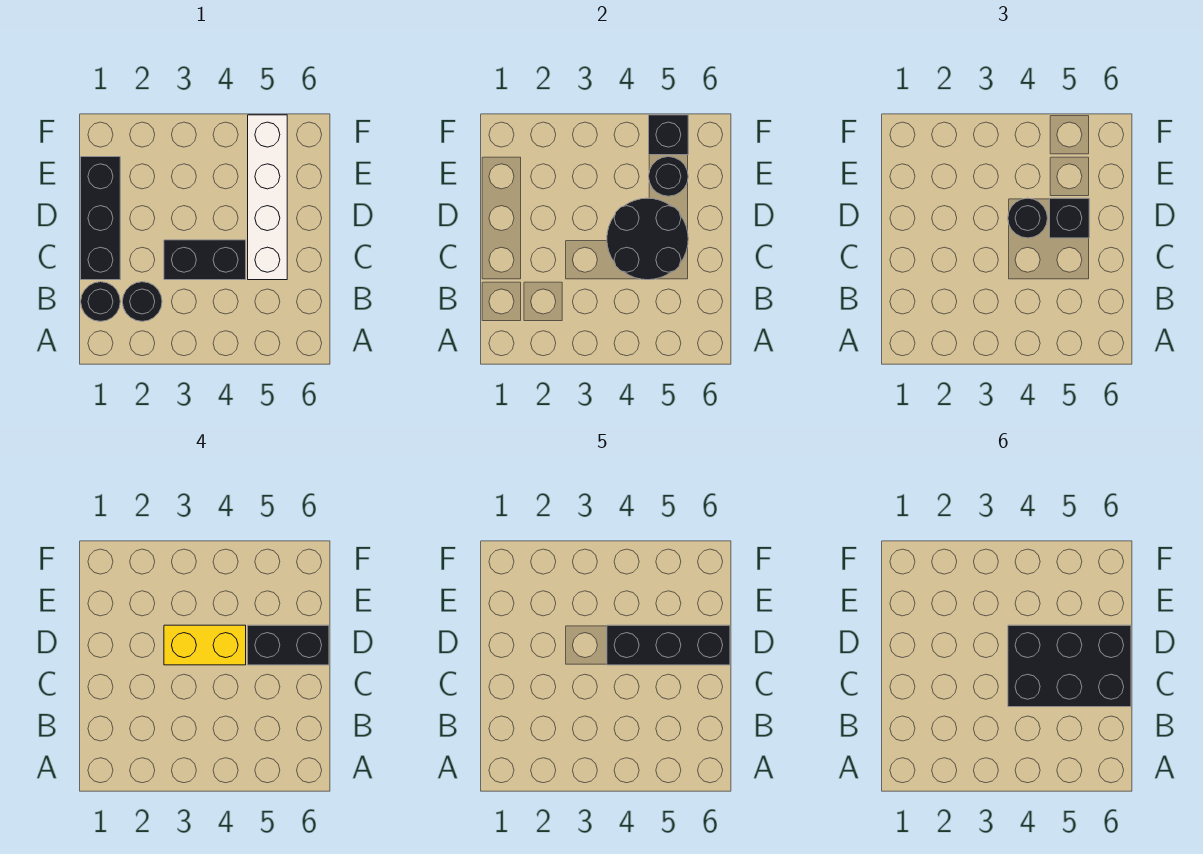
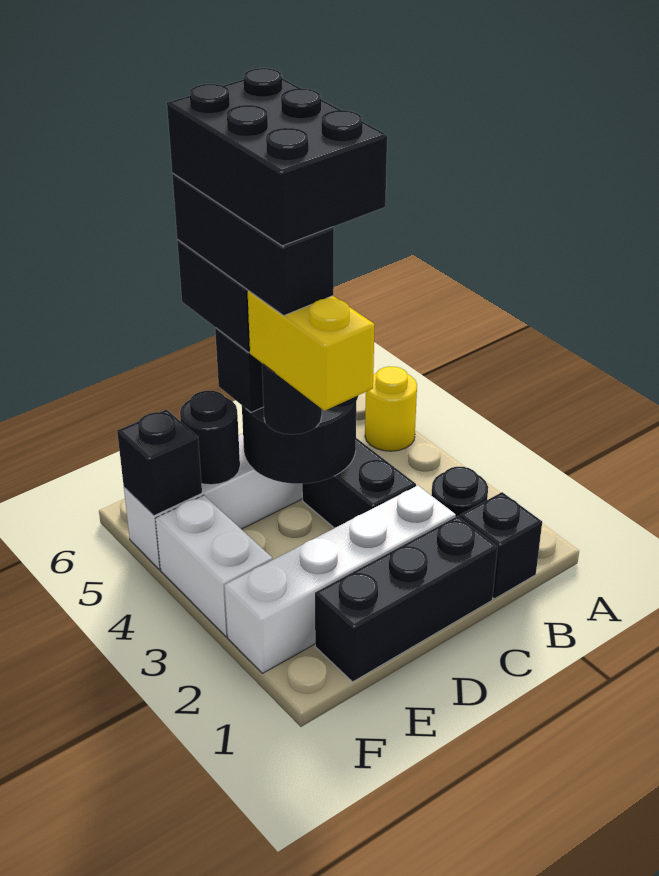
none -> yellow round brick A5 level 1
black round brick B1 level 1 -> black brick B1 level 1
none -> white brick C2:F2 level 1
none -> white brick F3:F4 level 1

